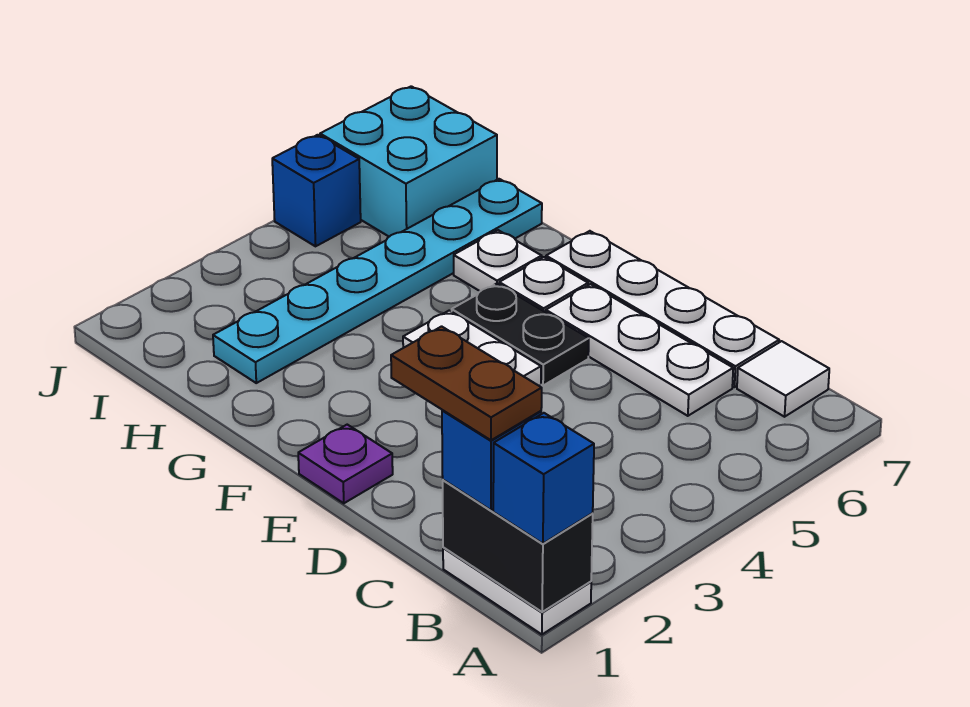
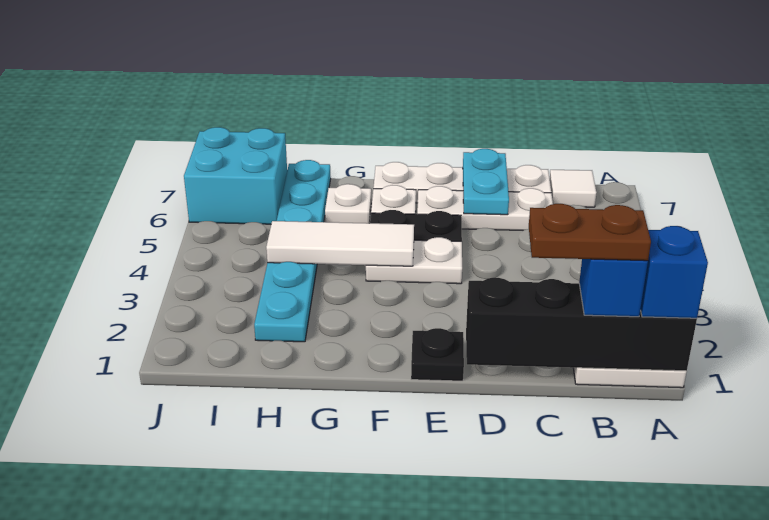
black brick A1:B1 level 2 -> black brick A1:D1 level 2
none -> cyan plate D6:D7 level 2
purple plate E1 level 1 -> black plate E1 level 1
none -> white tile F4:H4 level 2
blue brick J5 level 1 -> none

